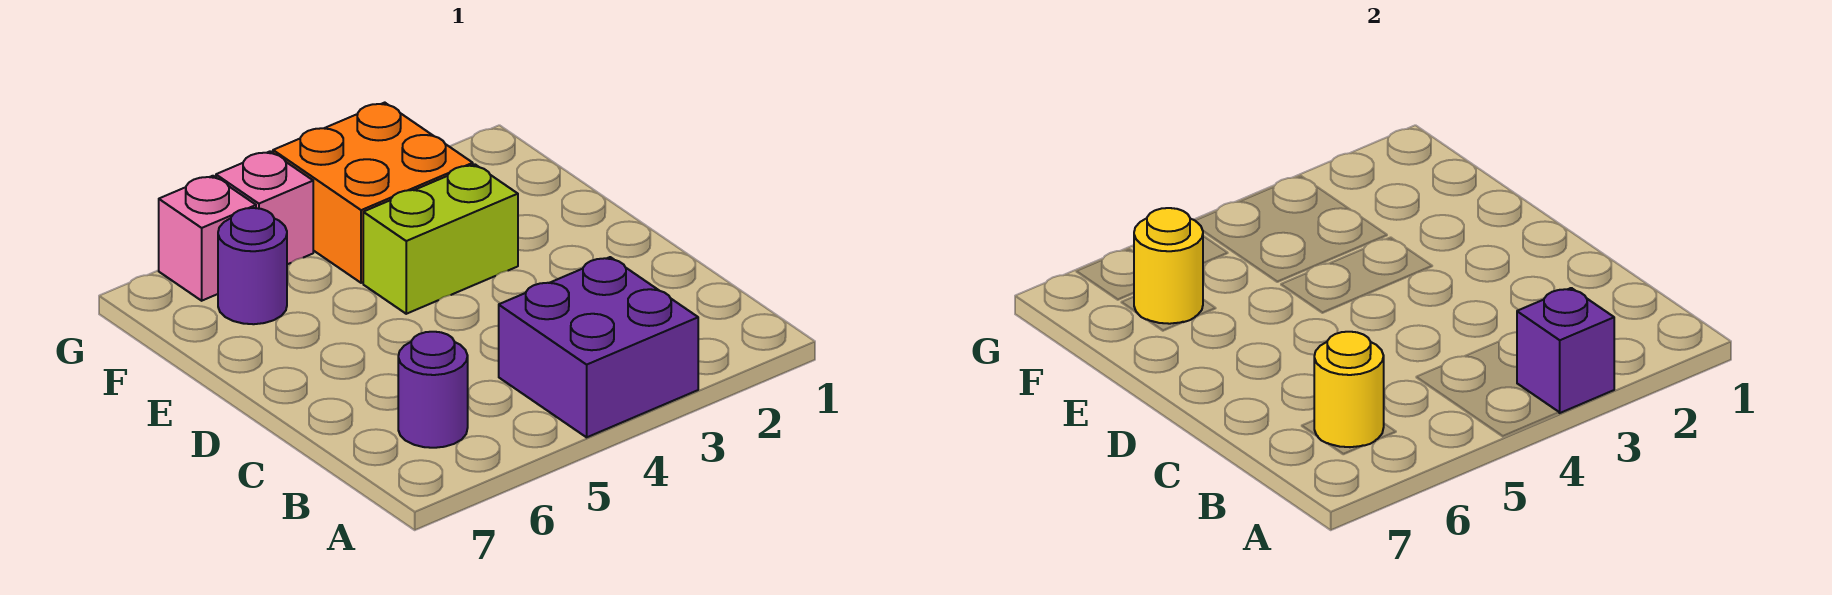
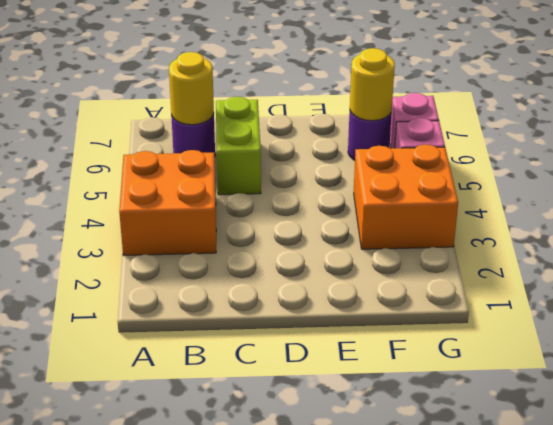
purple brick A3:B4 level 1 -> orange brick A3:B4 level 1
purple brick A3 level 2 -> none
lime brick E3:E4 level 1 -> lime brick C5:C6 level 1

